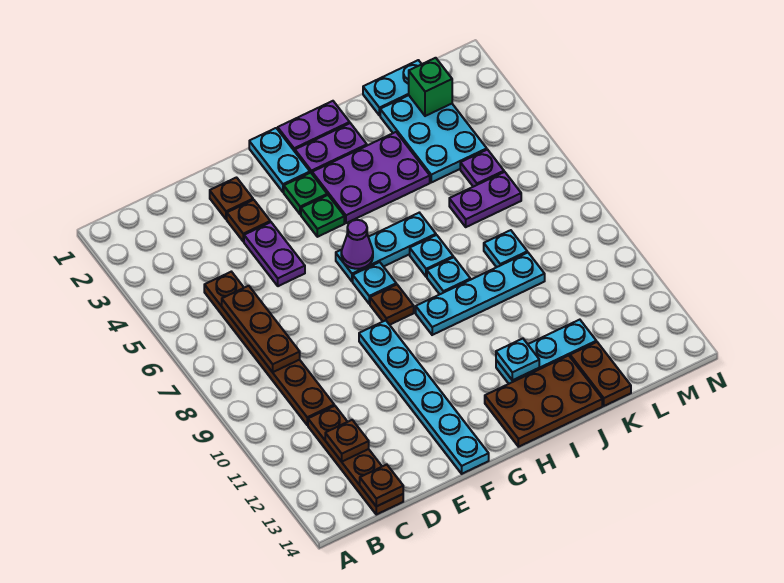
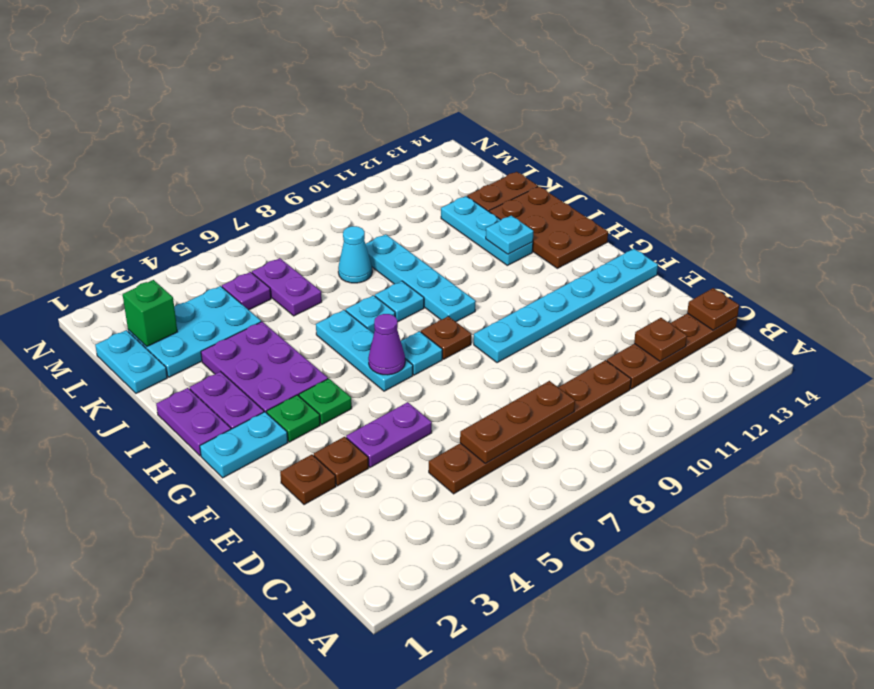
cyan plate K8 level 1 -> cyan cone K8 level 1

